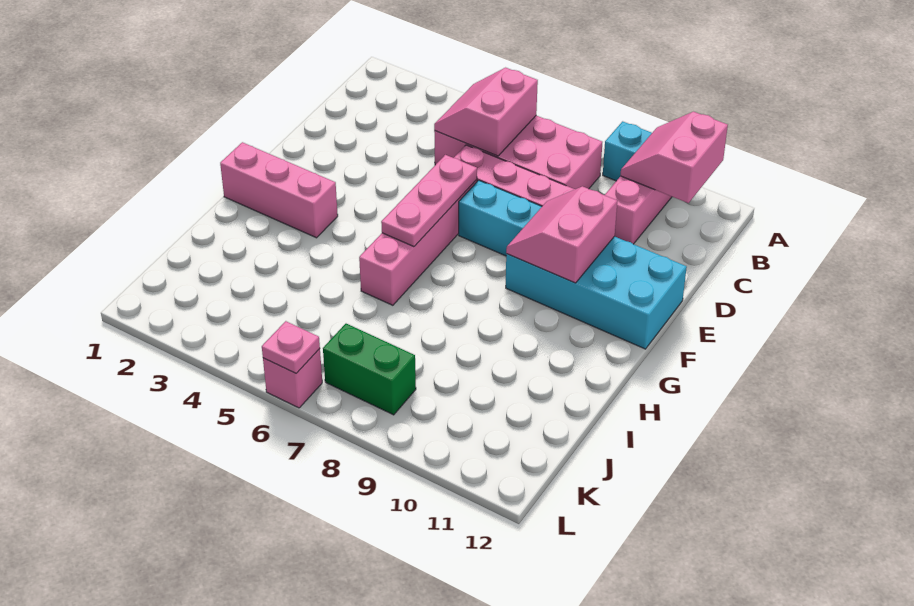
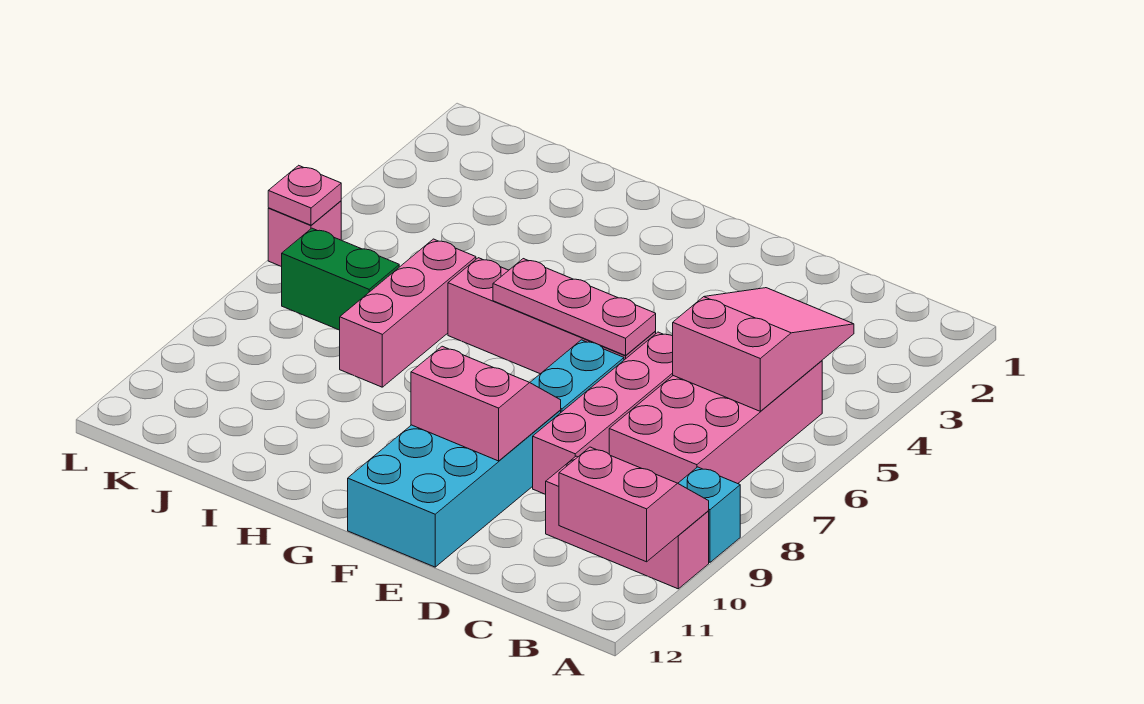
pink slope B5:C6 level 2 top 6 -> pink slope B4:C6 level 2 top 6
pink brick G1:G3 level 1 -> pink brick I6:I8 level 1
green brick K7:K8 level 1 -> green brick J7:K7 level 1

